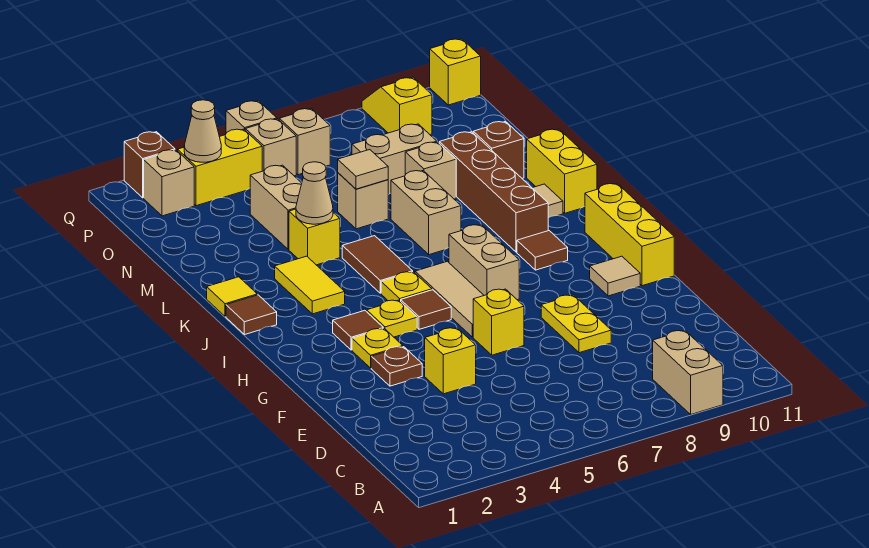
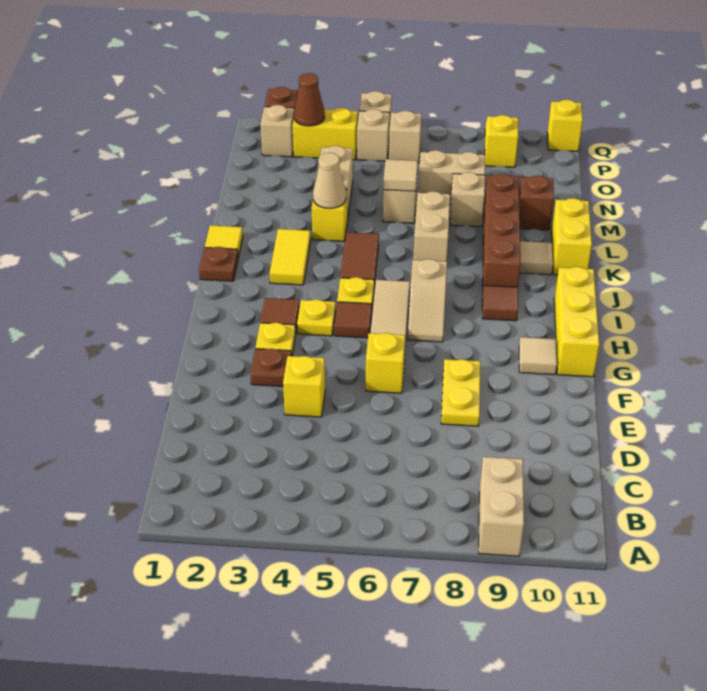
tan brick H7:I7 level 1 -> tan slope H7:I7 level 1 top I
brown tile J1 level 1 -> brown plate J1 level 1
tan cone P3 level 2 -> brown cone P3 level 2

